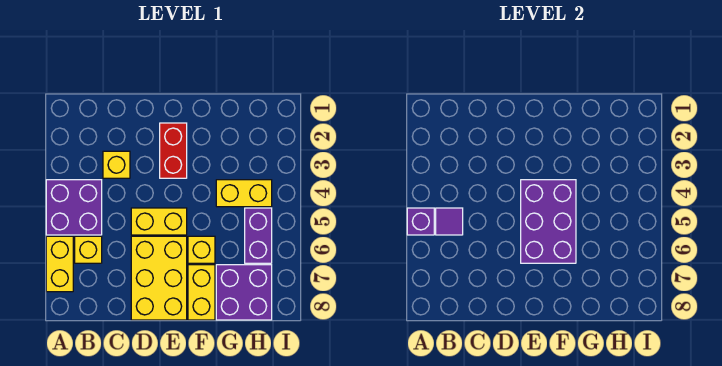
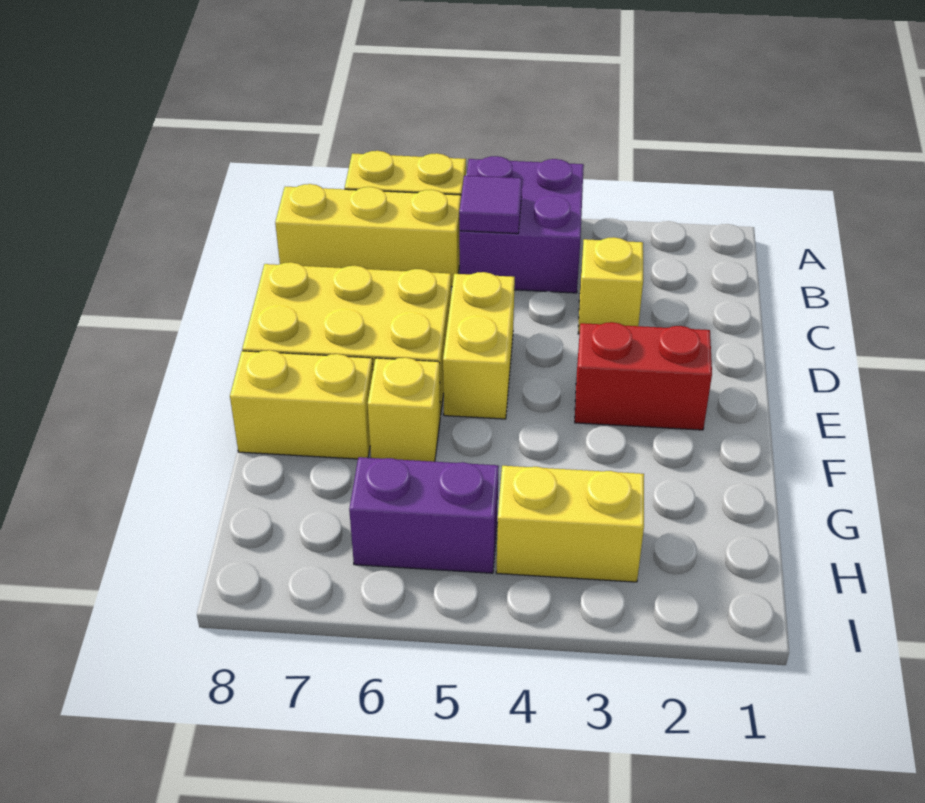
purple brick A5 level 2 -> none
yellow brick B6 level 1 -> yellow brick B6:B8 level 1
purple brick E4:F6 level 2 -> none
yellow brick G4:H4 level 1 -> yellow brick H3:H4 level 1
purple brick G7:H8 level 1 -> none

